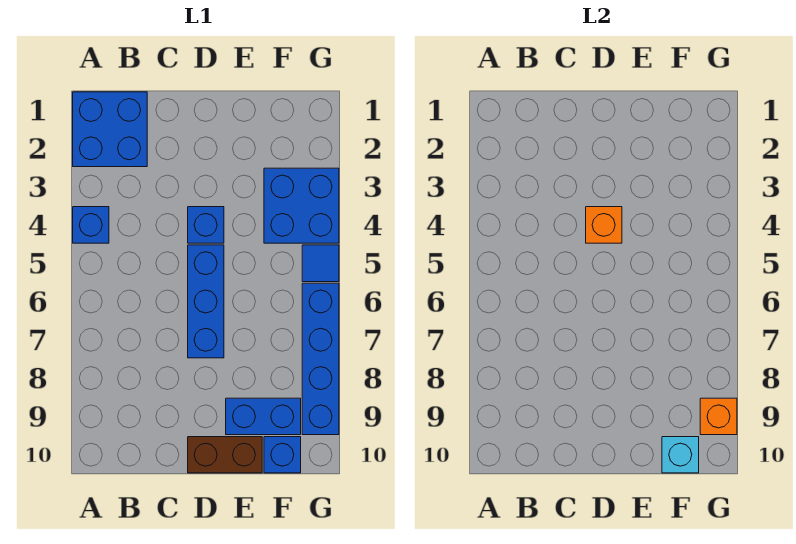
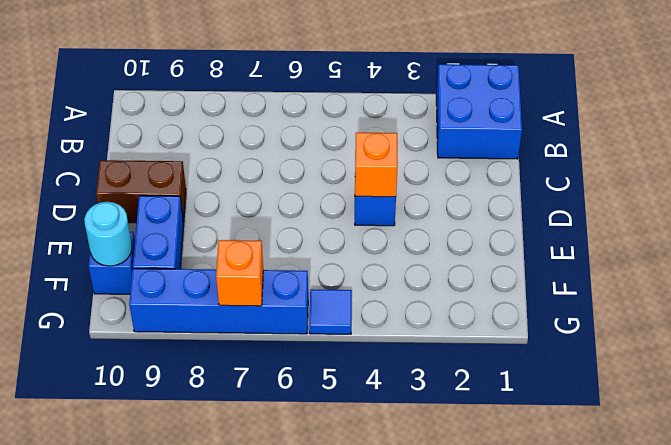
blue brick A4 level 1 -> none
blue brick D5:D7 level 1 -> none
brown brick D10:E10 level 1 -> brown brick D9:D10 level 1
blue brick F3:G4 level 1 -> none
cyan brick F10 level 2 -> cyan round brick F10 level 2
orange brick G9 level 2 -> orange brick G7 level 2

